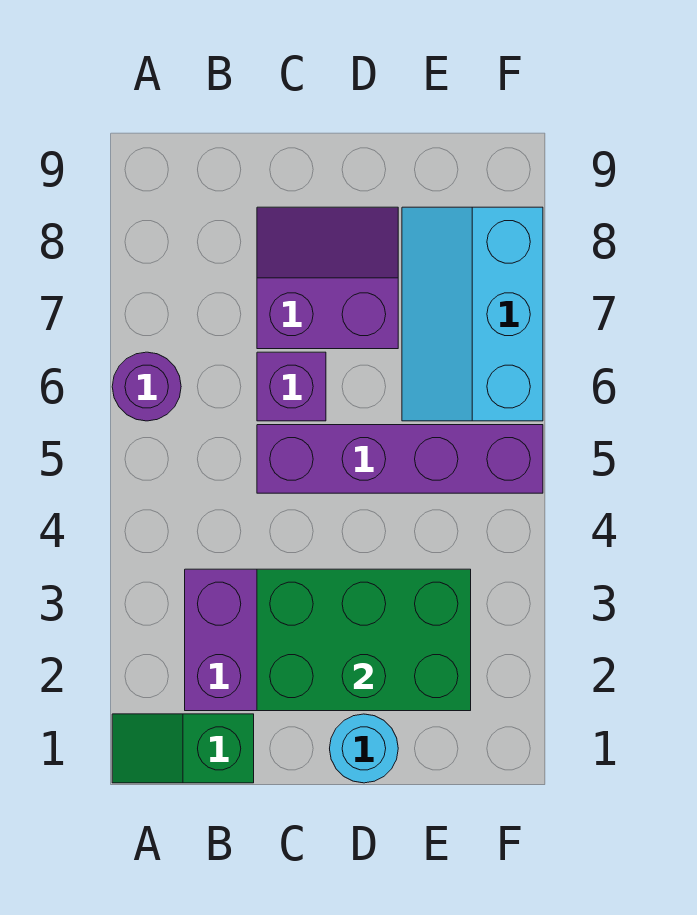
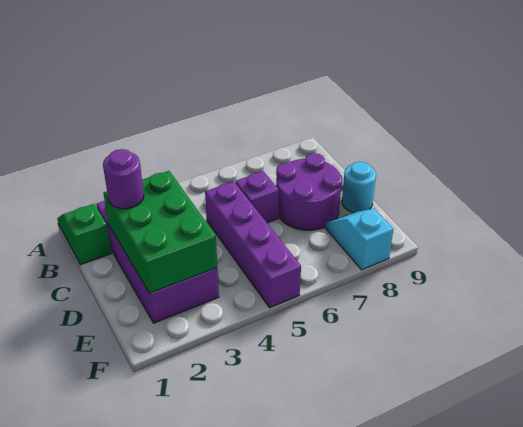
purple round brick A6 level 1 -> purple round brick C2 level 3
purple slope C7:D8 level 1 top 7 -> purple round brick C7:D8 level 1
cyan round brick D1 level 1 -> cyan round brick D9 level 1
cyan slope E6:F8 level 1 top F -> cyan slope E8:F8 level 1 top F

